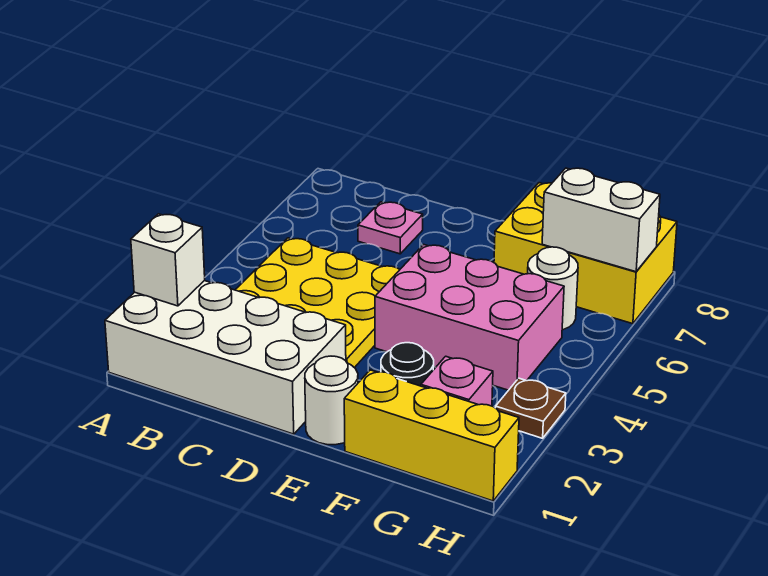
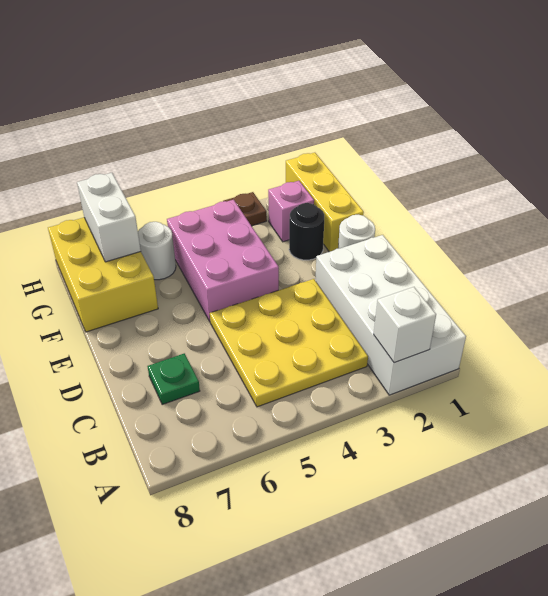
pink plate C7 level 1 -> green plate C7 level 1

